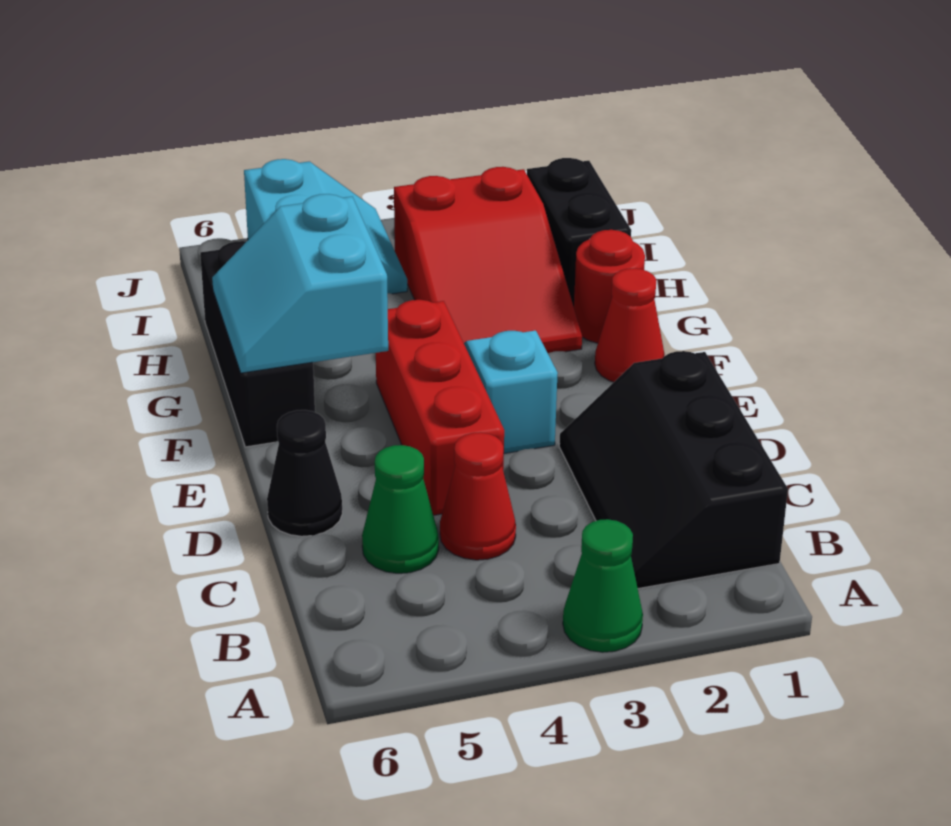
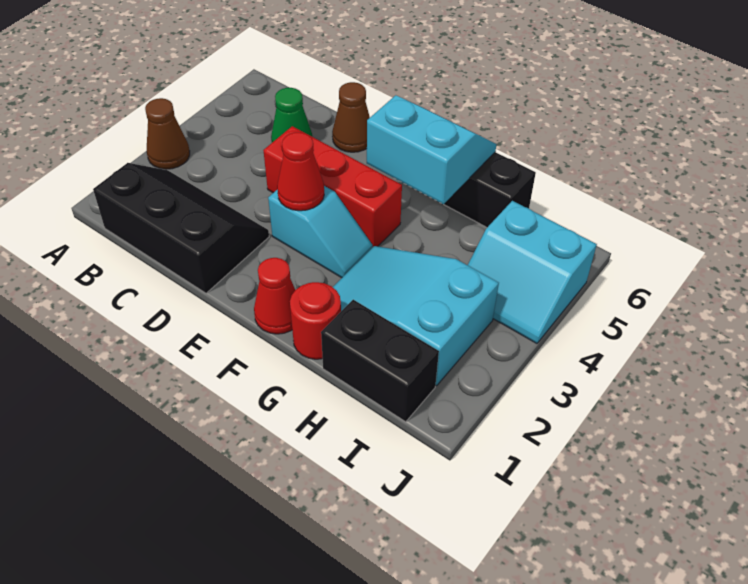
green cone A3 level 1 -> brown cone A3 level 1
red cone C4 level 1 -> red cone E3 level 2
black cone D6 level 1 -> brown cone D6 level 1
red slope G2:I3 level 1 top I -> cyan slope G2:I3 level 1 top I

